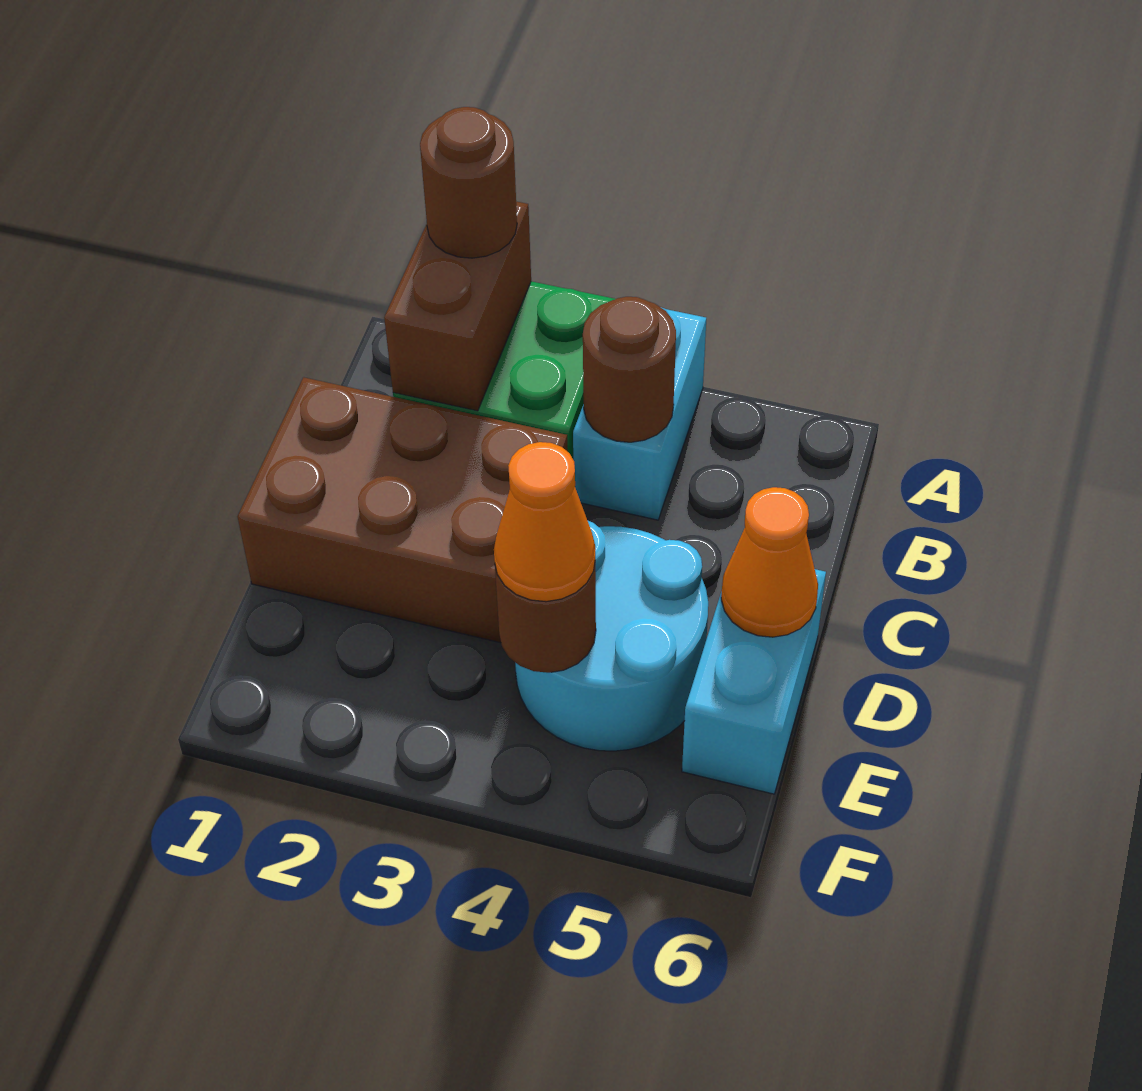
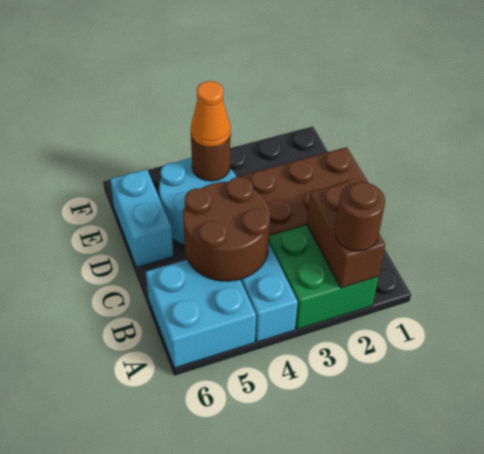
none -> cyan brick A5:B6 level 1
brown round brick B4 level 2 -> brown round brick B4:C5 level 2
orange cone D6 level 2 -> none

